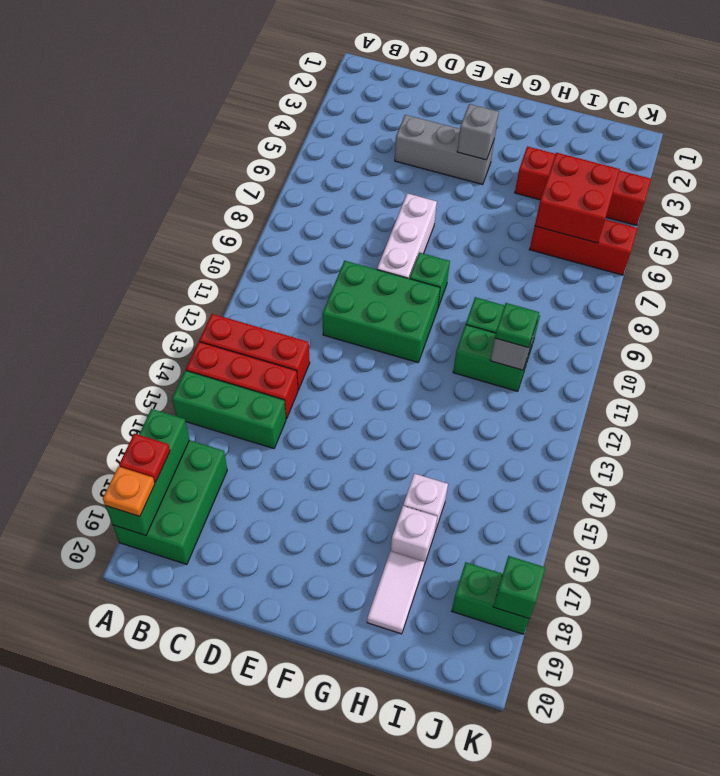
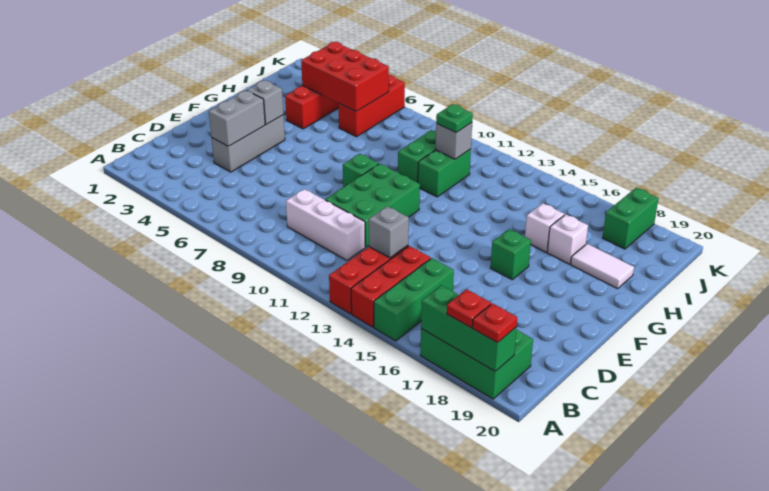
orange plate A19 level 3 -> red plate A19 level 3
none -> grey brick C13 level 2
none -> grey brick D4:E4 level 2
white brick E7:E9 level 1 -> white brick C9:C11 level 1
red brick I5:J6 level 2 -> red brick I4:J6 level 2
green brick K18 level 2 -> green brick F16 level 1

